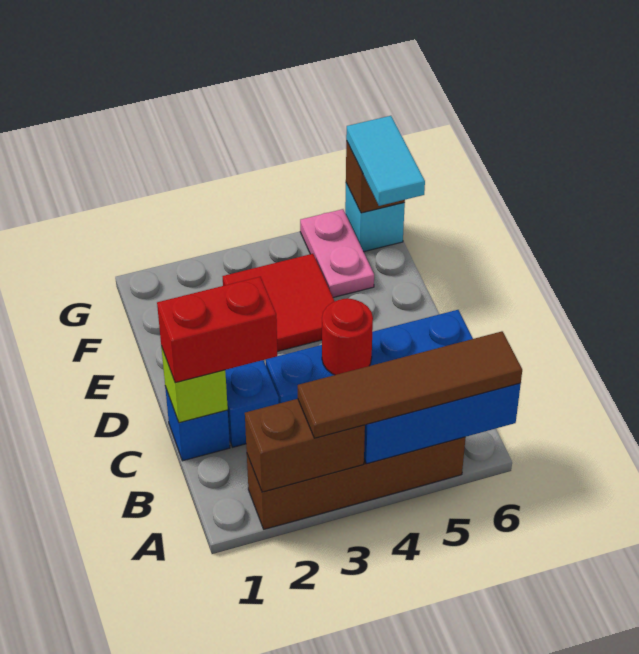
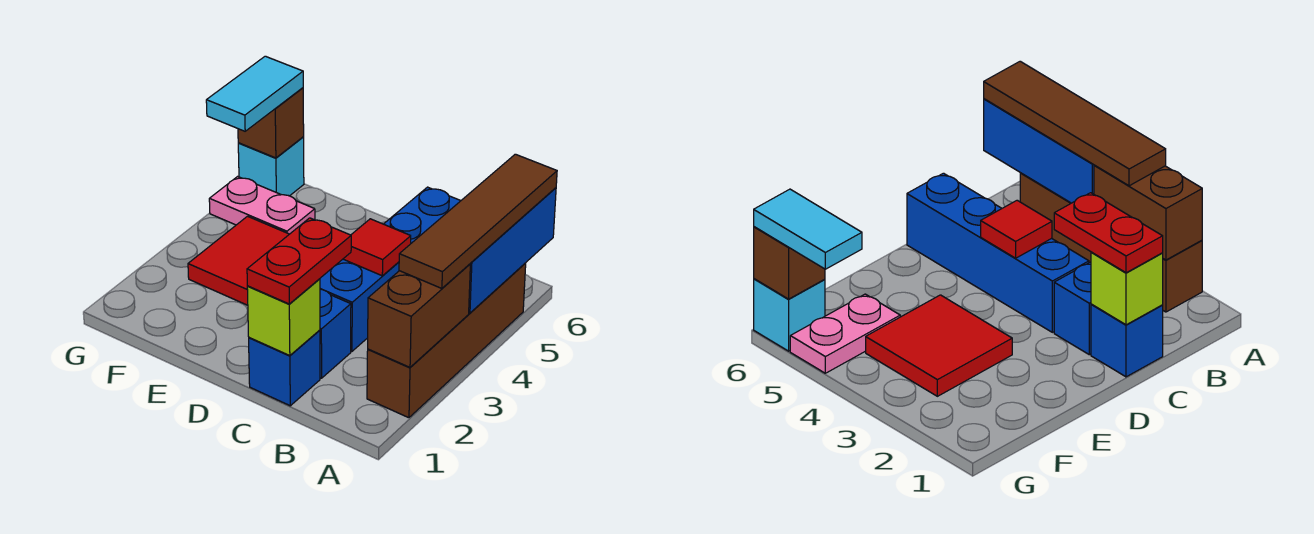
red brick C1:C2 level 3 -> red plate C1:C2 level 3
red round brick C4 level 2 -> red tile C4 level 2
cyan tile F6:G6 level 3 -> cyan tile G5:G6 level 3

